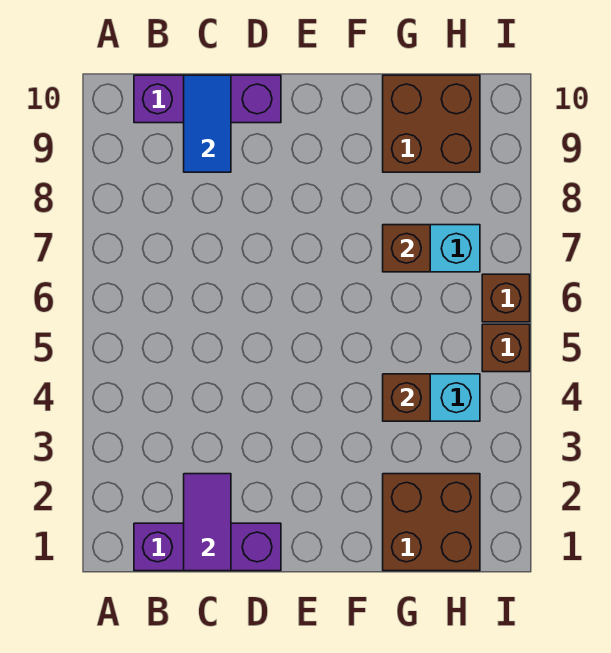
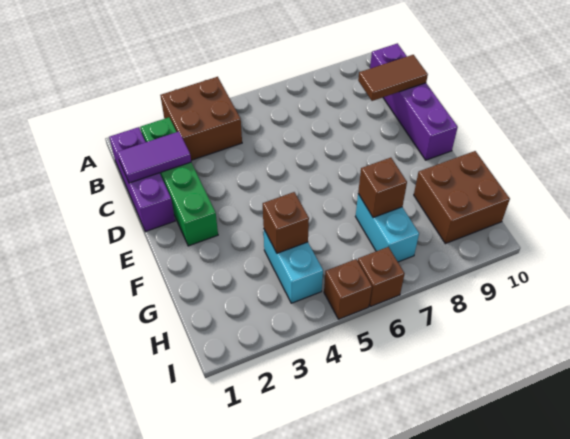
none -> green brick B2:E2 level 1
purple brick B10:D10 level 1 -> purple brick B10:E10 level 1
blue tile C9:C10 level 2 -> brown tile C9:C10 level 2
brown brick G1:H2 level 1 -> brown brick A3:B4 level 1

